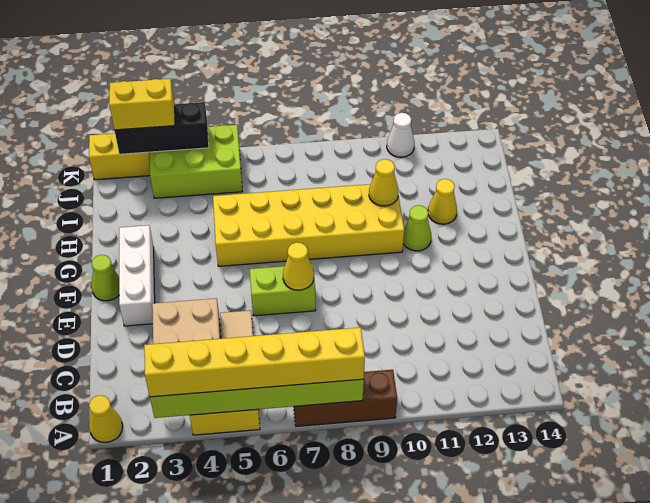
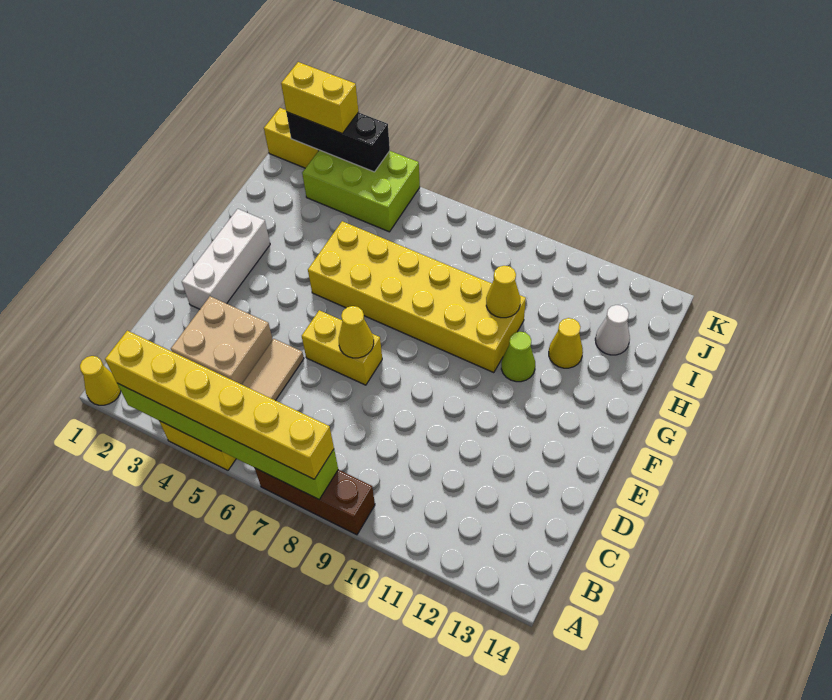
lime brick E6:E7 level 1 -> yellow brick E6:E7 level 1
lime cone F1 level 1 -> none
white cone K11 level 1 -> white cone I13 level 1

